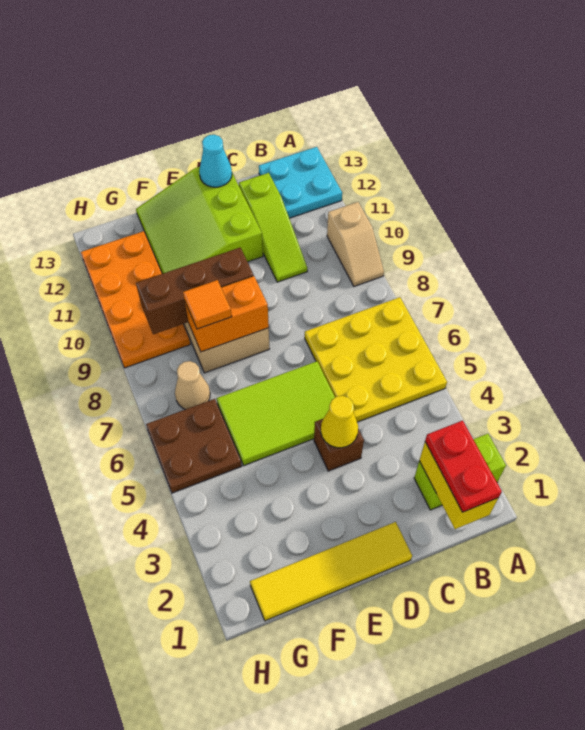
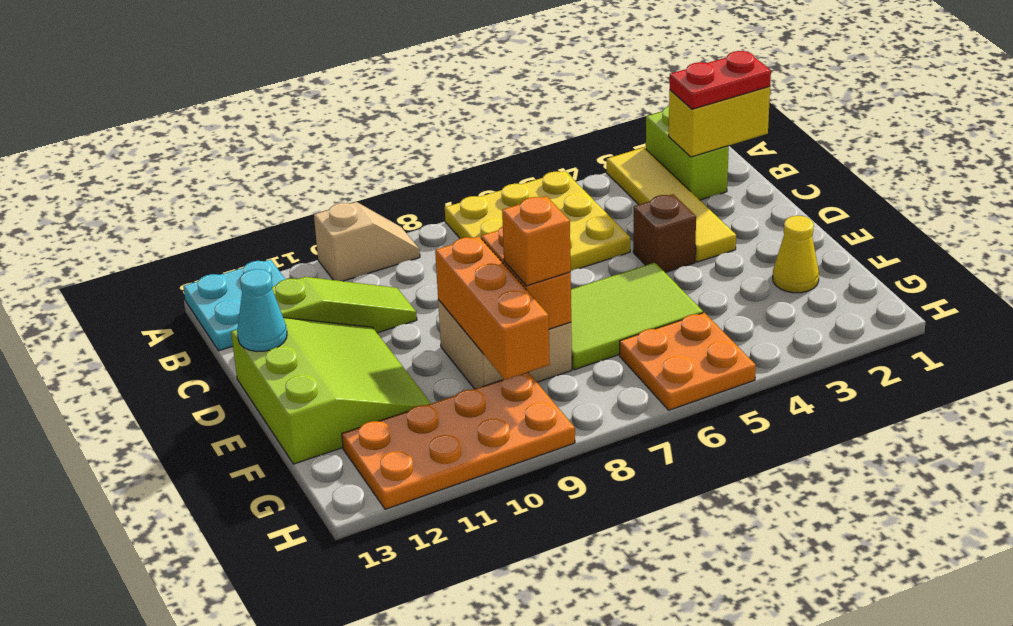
yellow tile D1:G1 level 1 -> yellow tile A3:D3 level 1
yellow cone D4 level 2 -> yellow cone F2 level 1
lime tile D5:F6 level 1 -> lime tile E5:F7 level 1
lime slope D11:F13 level 1 top D -> lime slope D11:F13 level 1 top 13
brown brick E9:G9 level 2 -> orange brick E9:G9 level 2
orange tile F8 level 3 -> orange brick F8 level 3
brown plate G5:H6 level 1 -> orange plate G5:H6 level 1
tan cone G7 level 1 -> none

